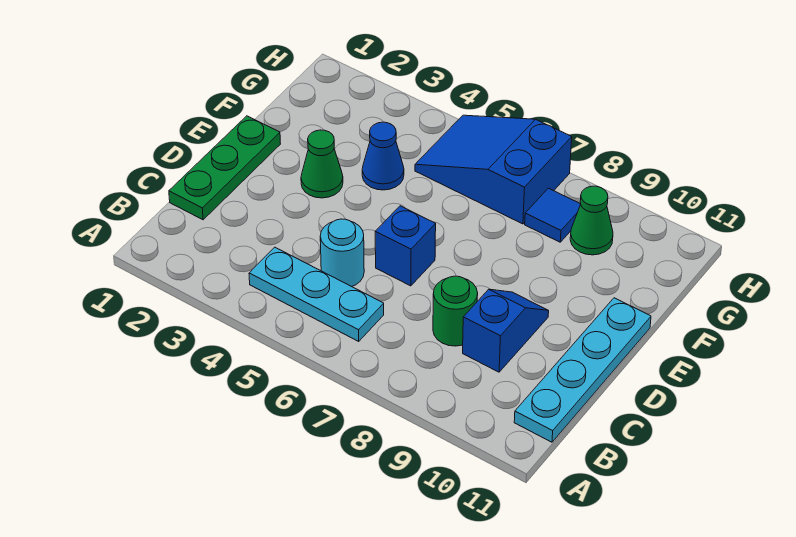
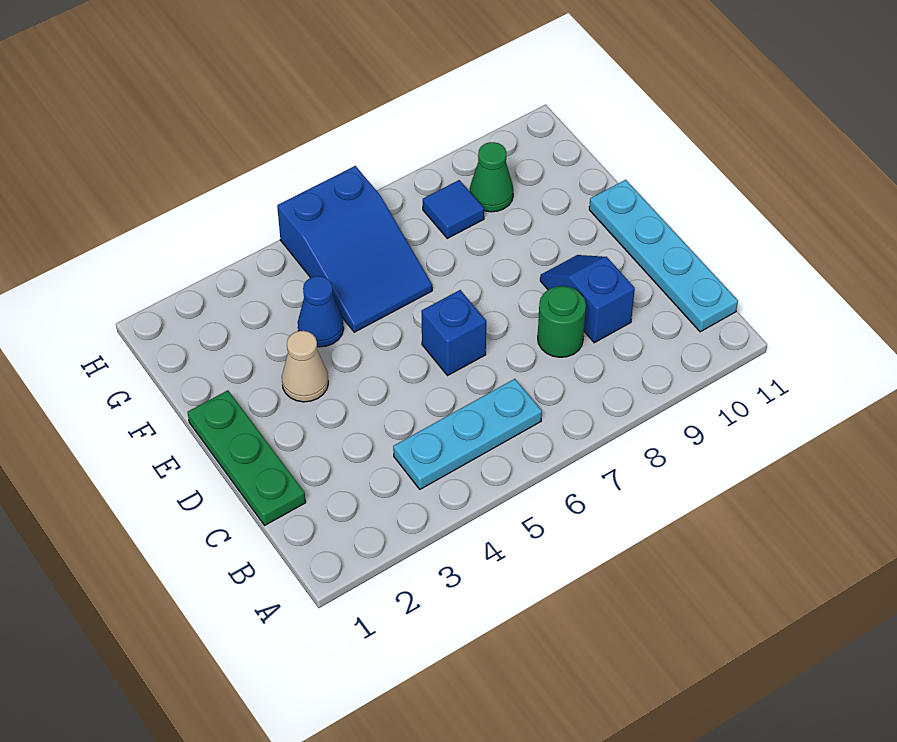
cyan round brick C5 level 1 -> none
green cone E3 level 1 -> tan cone E3 level 1
blue slope G5:H7 level 1 top 7 -> blue slope F5:H6 level 1 top H

